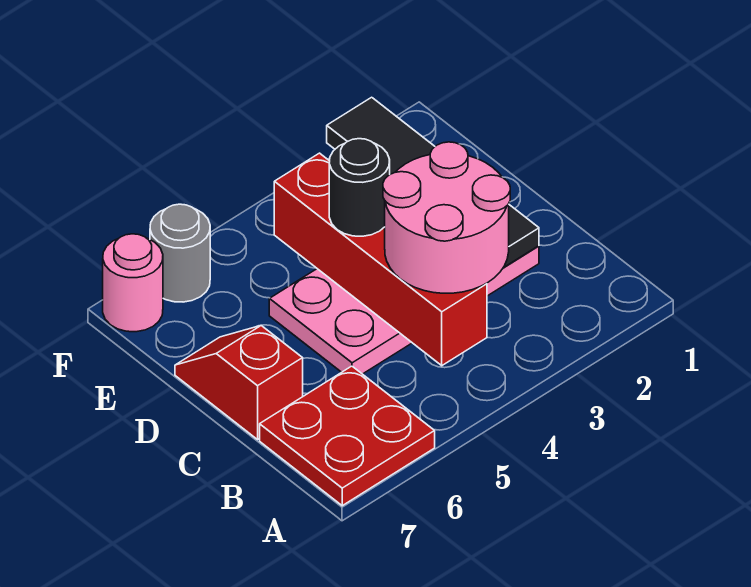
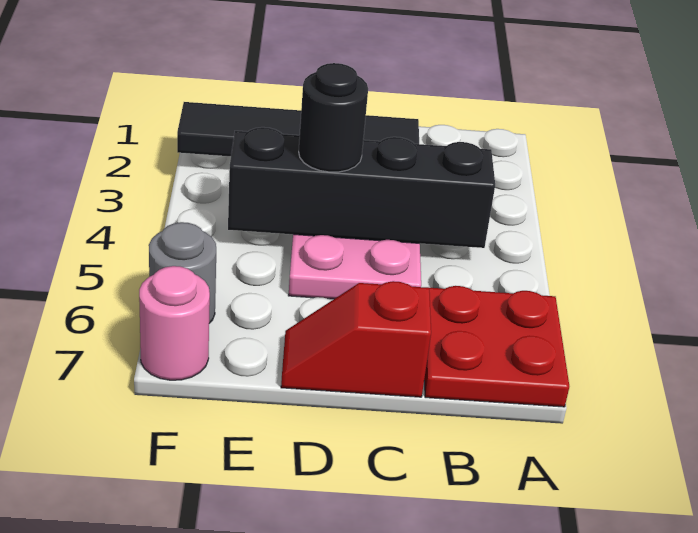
pink round brick B3:C4 level 3 -> none
red brick B4:E4 level 2 -> black brick B4:E4 level 2

